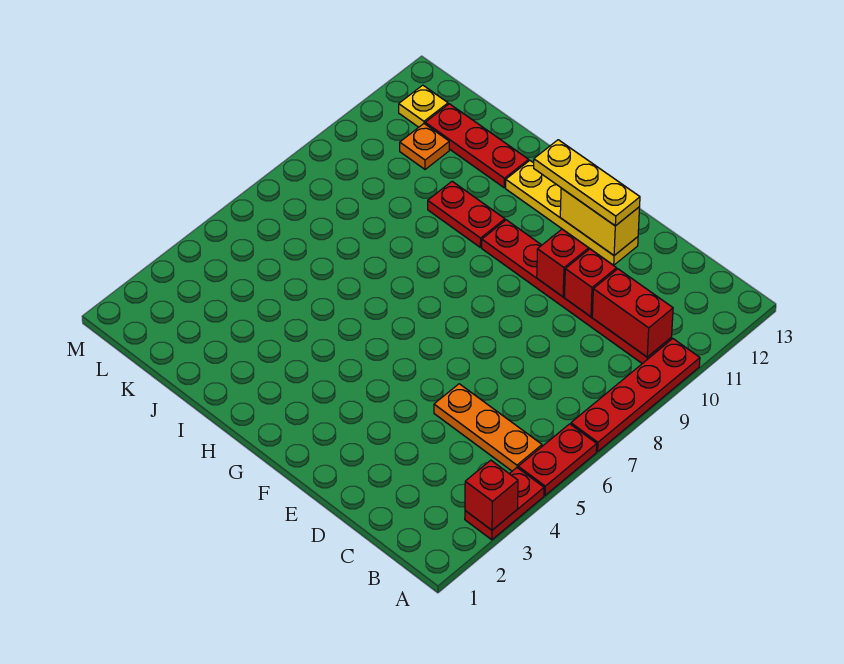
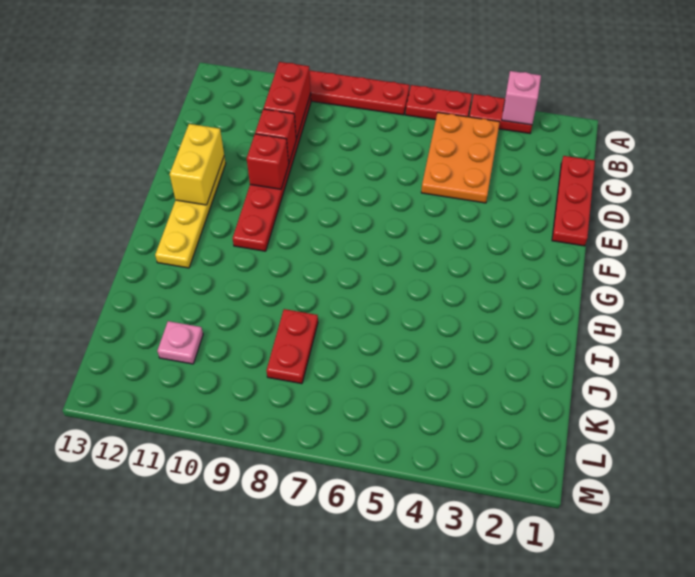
red brick A3 level 2 -> pink brick A3 level 2
orange plate B5:D5 level 1 -> orange plate B4:D5 level 1
yellow plate E12:G12 level 3 -> none
red plate H10:I10 level 1 -> red plate J8:K8 level 1
red plate I12:K12 level 1 -> red plate C1:E1 level 1
orange plate K11 level 1 -> pink plate K11 level 1
yellow plate L12 level 1 -> none

